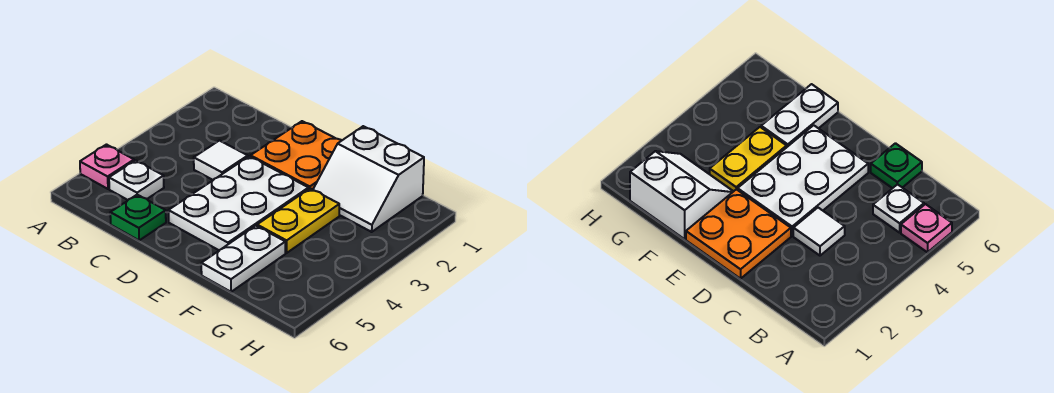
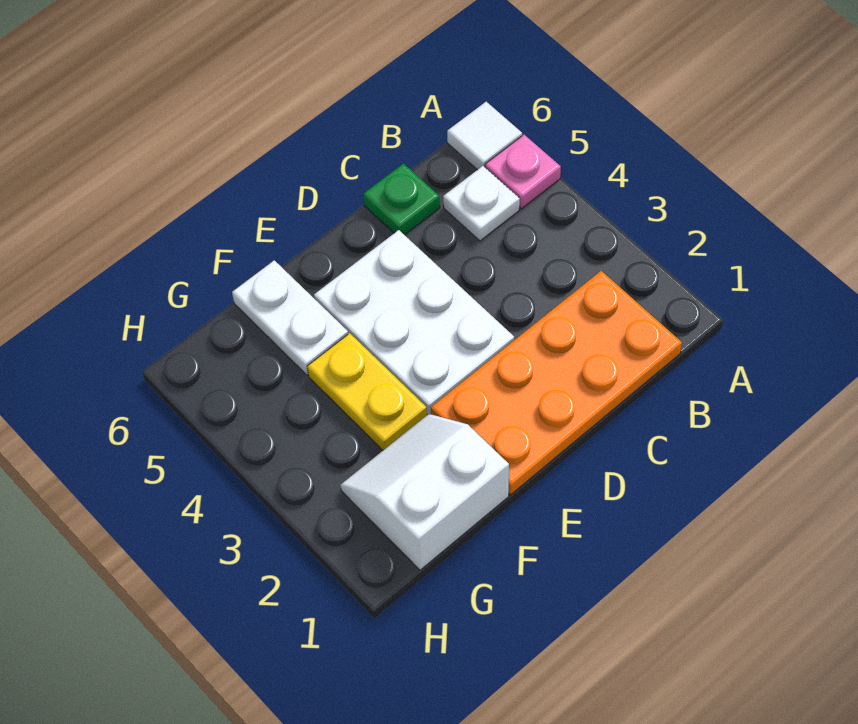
white tile C3 level 1 -> white tile A6 level 1
orange plate D1:E2 level 1 -> orange plate B1:E2 level 1

